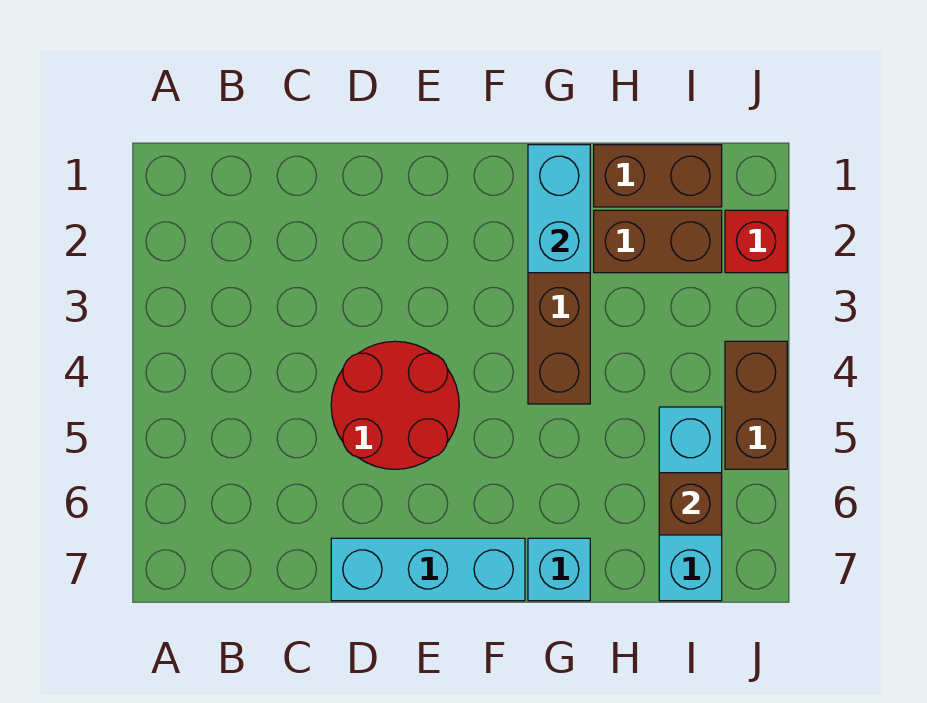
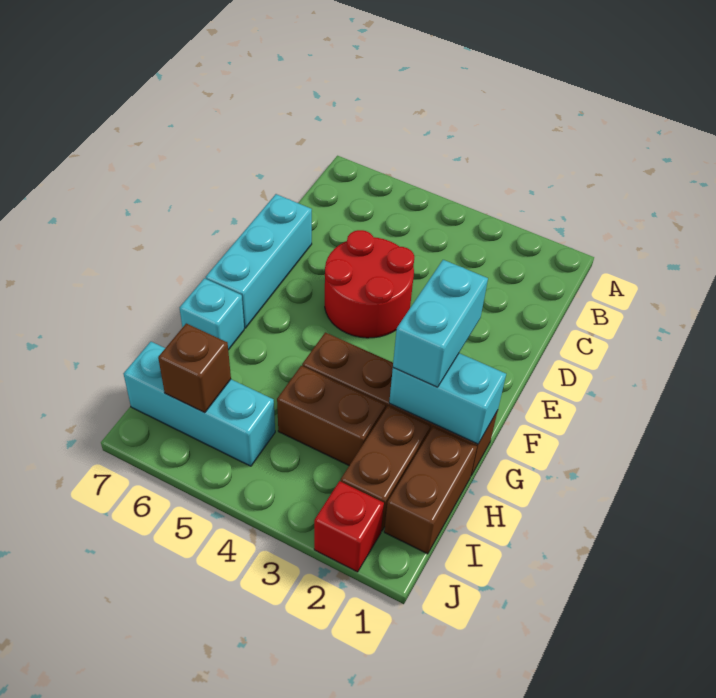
none -> cyan brick F2:G2 level 3
brown brick J4:J5 level 1 -> brown brick H3:H4 level 1

